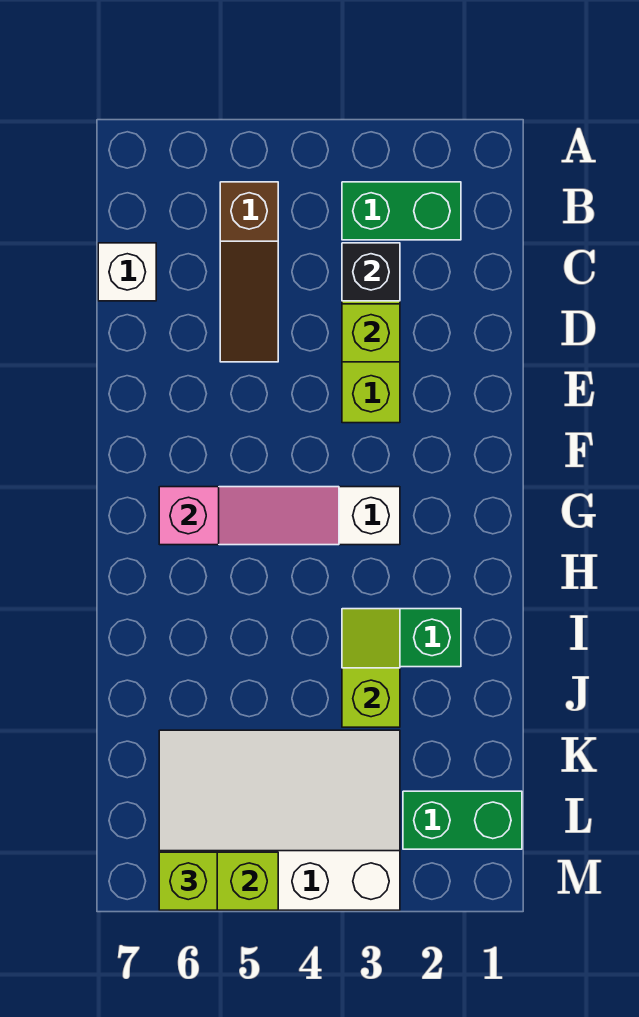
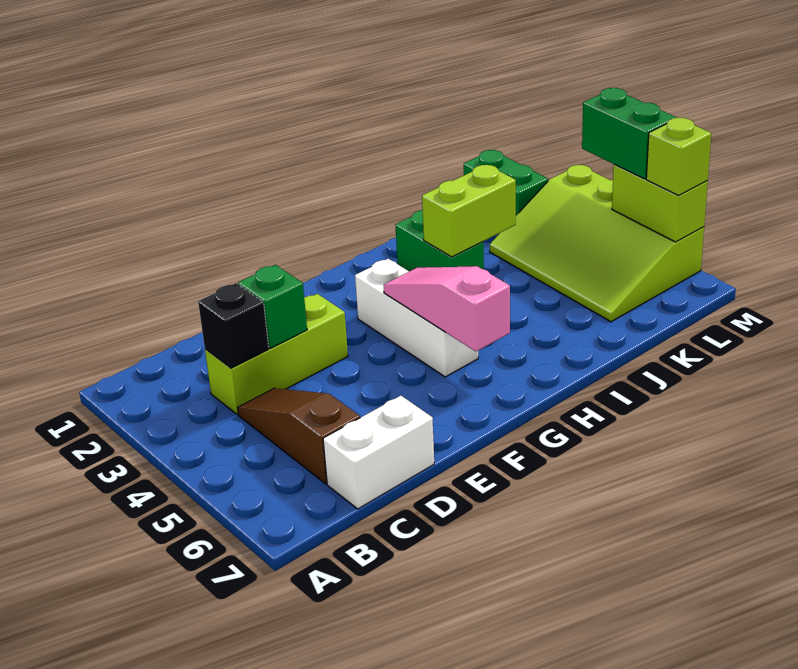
green brick B2:B3 level 1 -> green brick M4:M5 level 3
brown slope B5:D5 level 1 top B -> brown slope C4:C6 level 1 top 6
white brick C7 level 1 -> white brick C7:D7 level 1
lime brick D3 level 2 -> green brick D3 level 2
lime slope I3:J3 level 2 top J -> lime brick I3:J3 level 2
white slope K3:M6 level 1 top M -> lime slope K3:M6 level 1 top M

